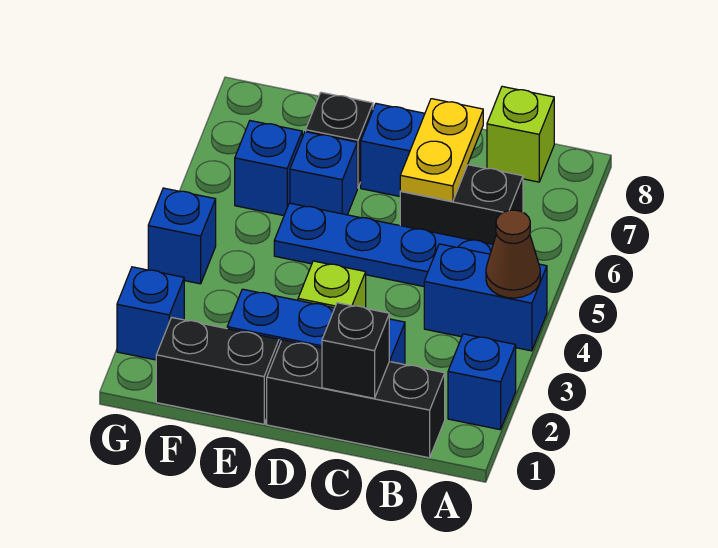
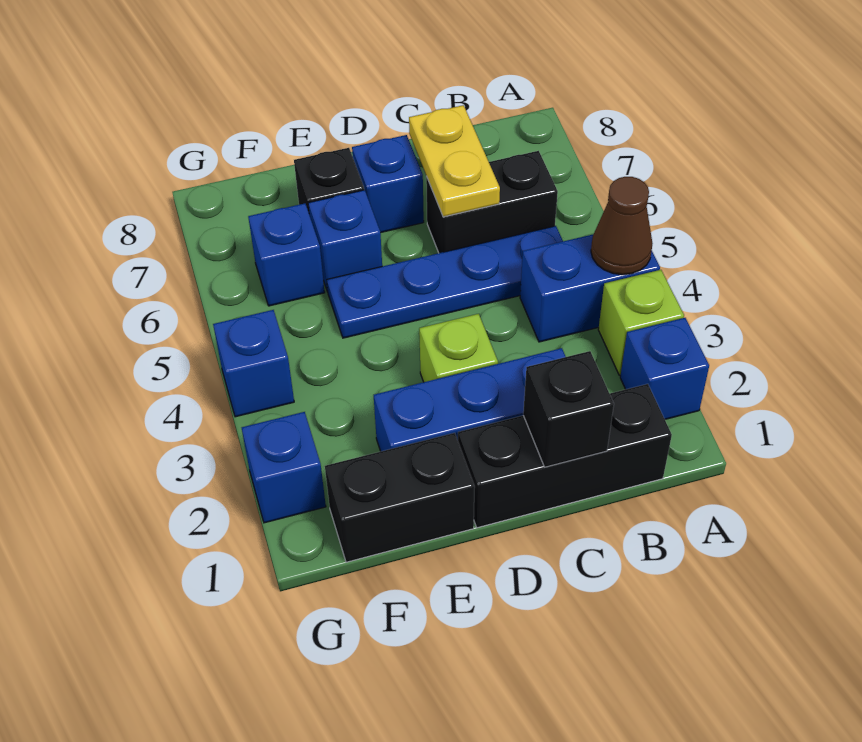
lime brick B8 level 1 -> lime brick A3 level 1

